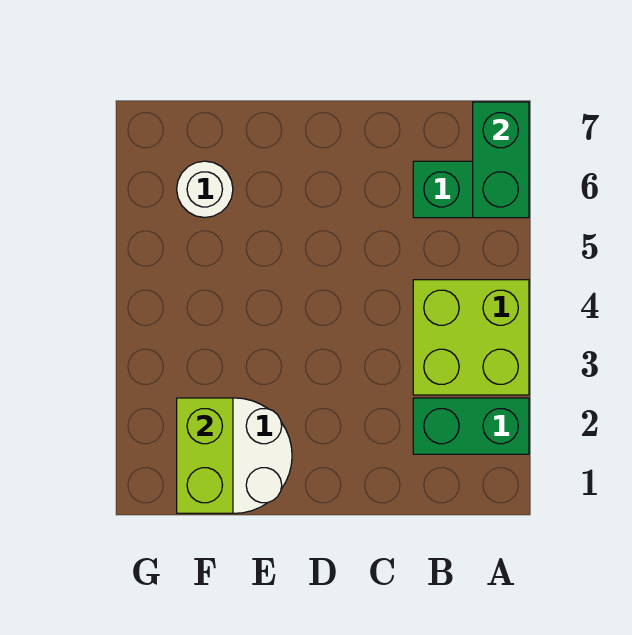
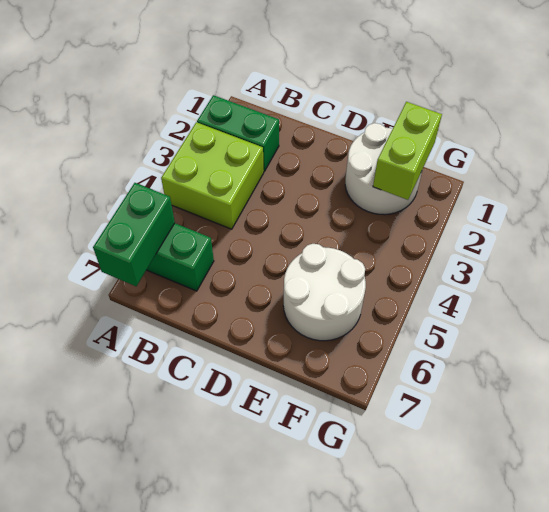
white round brick F6 level 1 -> white round brick E5:F6 level 1

